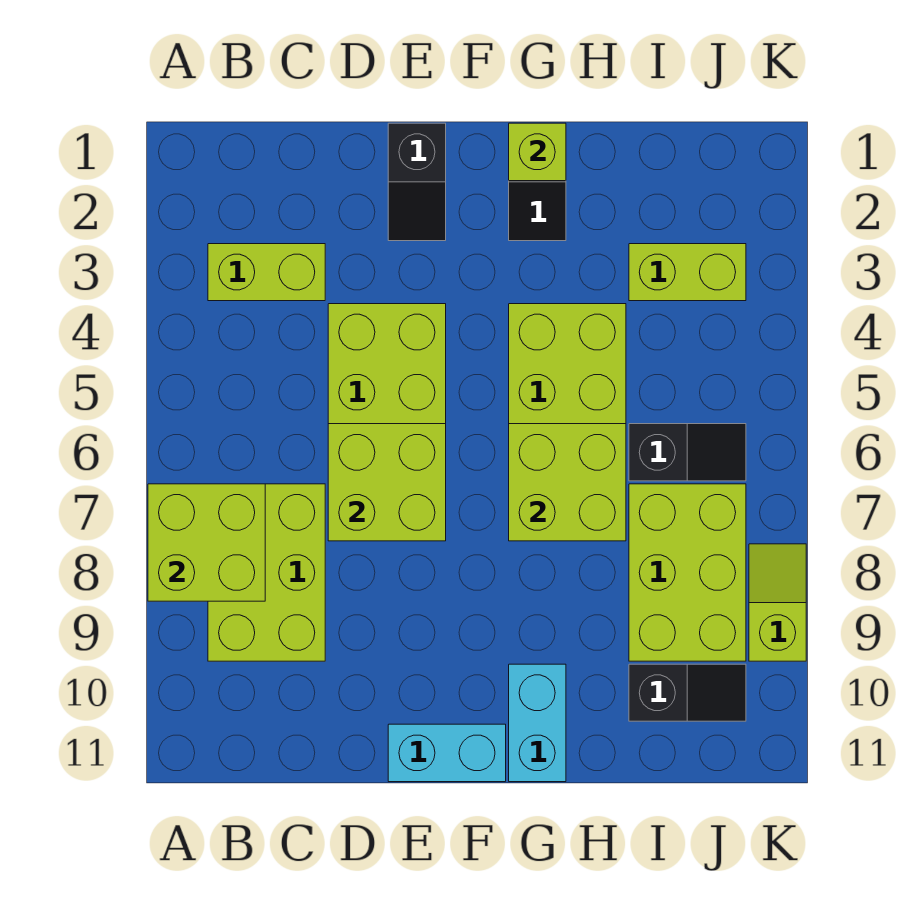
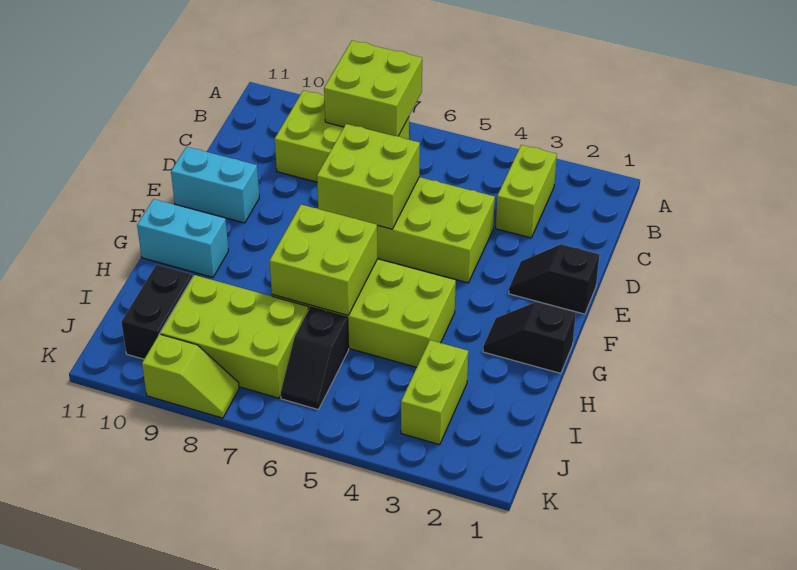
cyan brick E11:F11 level 1 -> cyan brick E10:E11 level 1
lime brick G1 level 2 -> none
black slope I10:J10 level 1 top I -> black brick I10:J10 level 1

